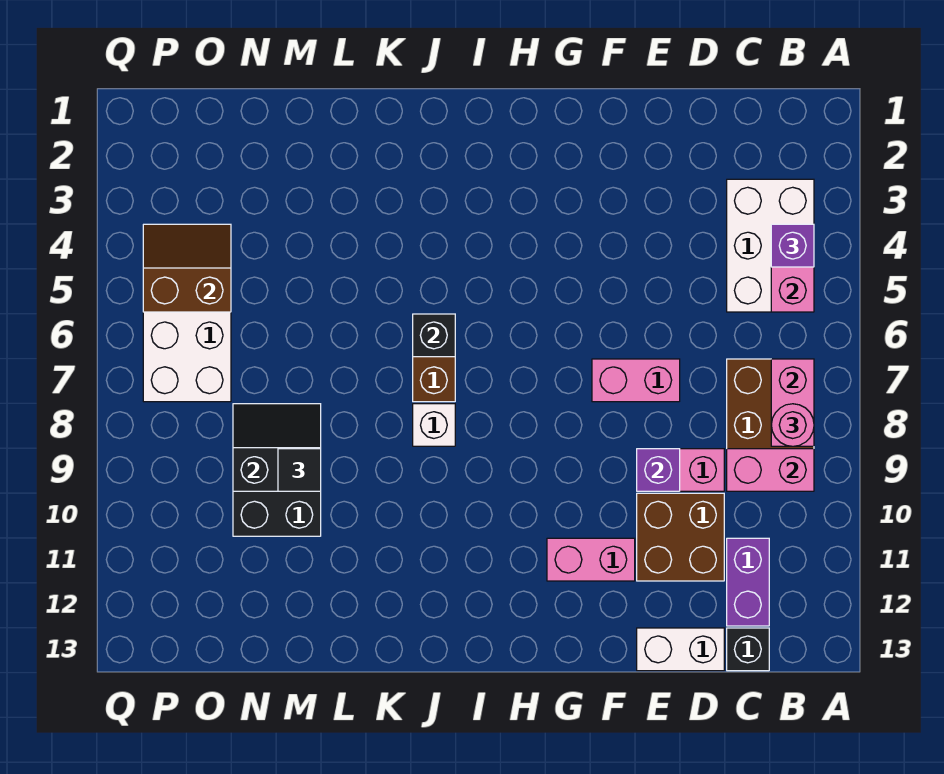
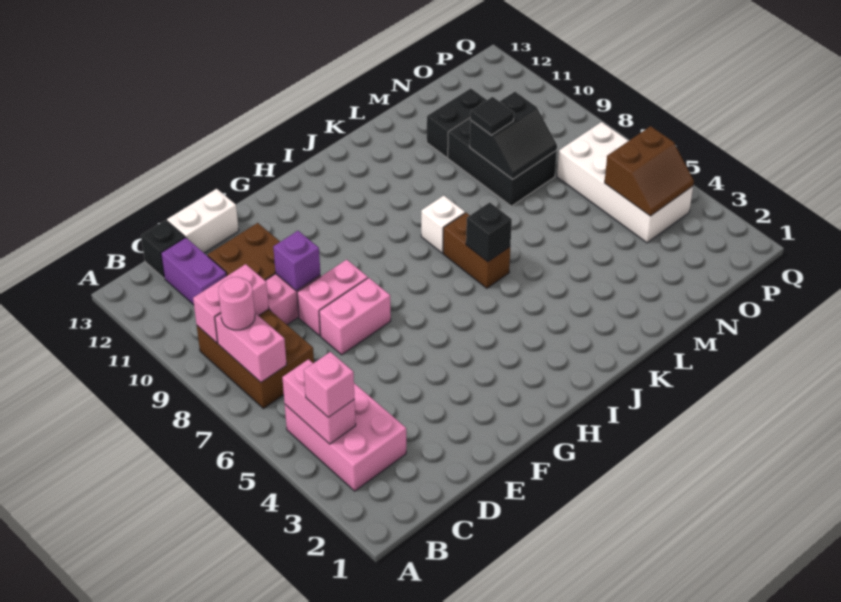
white brick B3:C5 level 1 -> pink brick B3:C5 level 1
purple brick B4 level 3 -> pink brick B4 level 3
pink brick F11:G11 level 1 -> pink brick E8:F8 level 1
none -> black brick M11:N11 level 1

